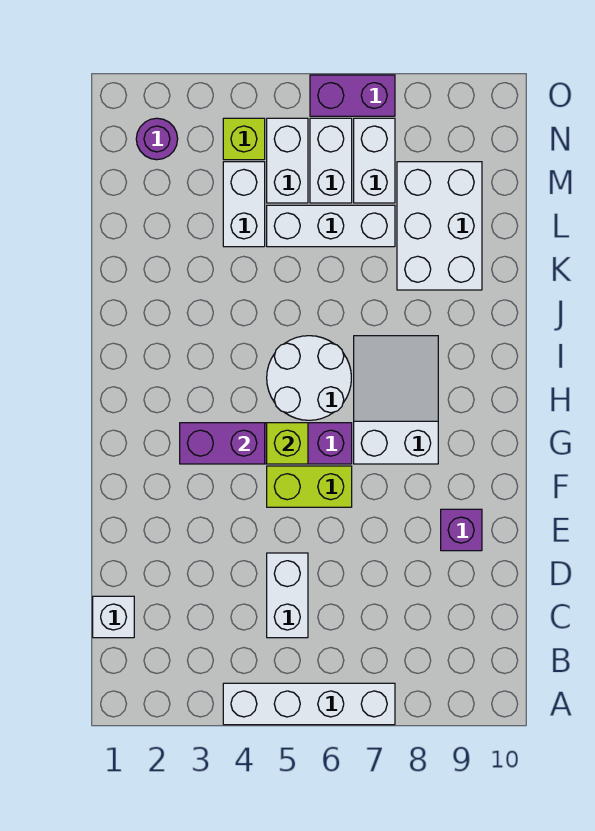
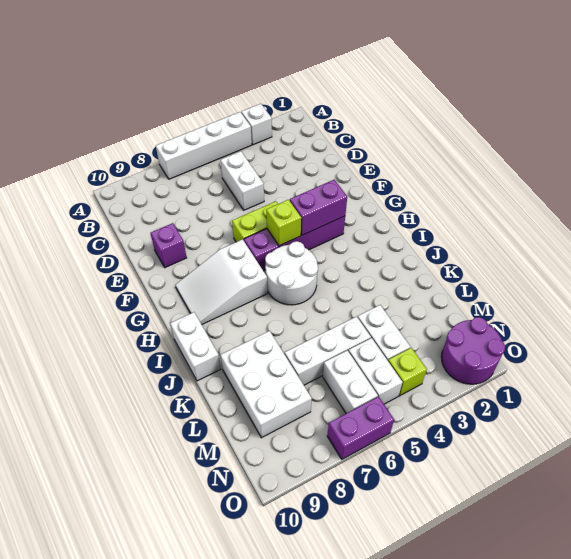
white brick C1 level 1 -> white brick A3 level 1
white slope G7:I8 level 1 top G -> white slope G7:H9 level 1 top 7
white brick M7:N7 level 1 -> white brick I10:J10 level 1
purple round brick N2 level 1 -> purple round brick N1:O2 level 1

